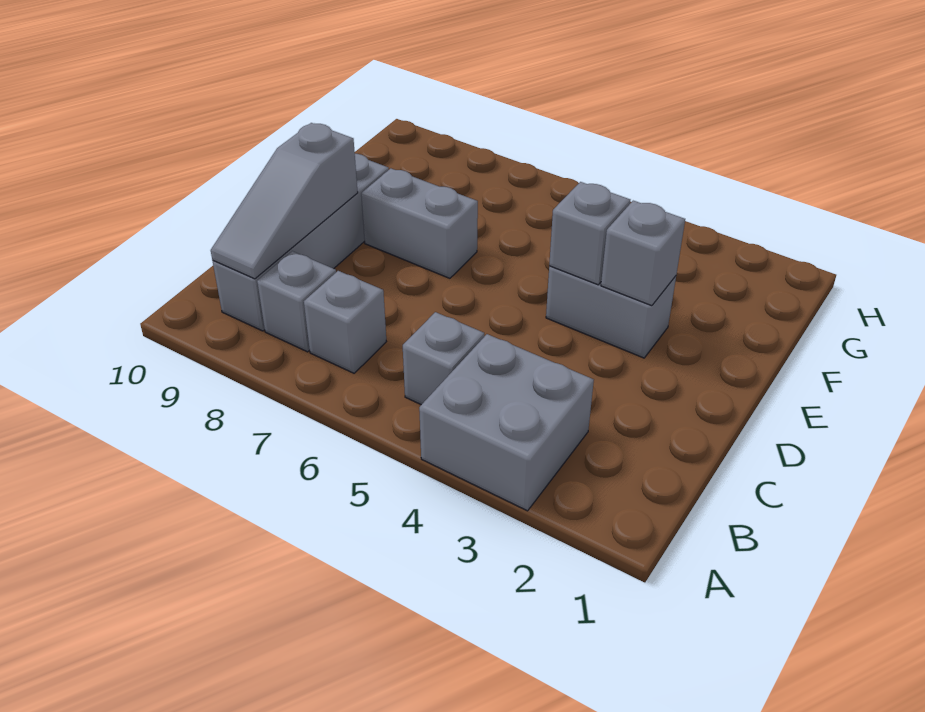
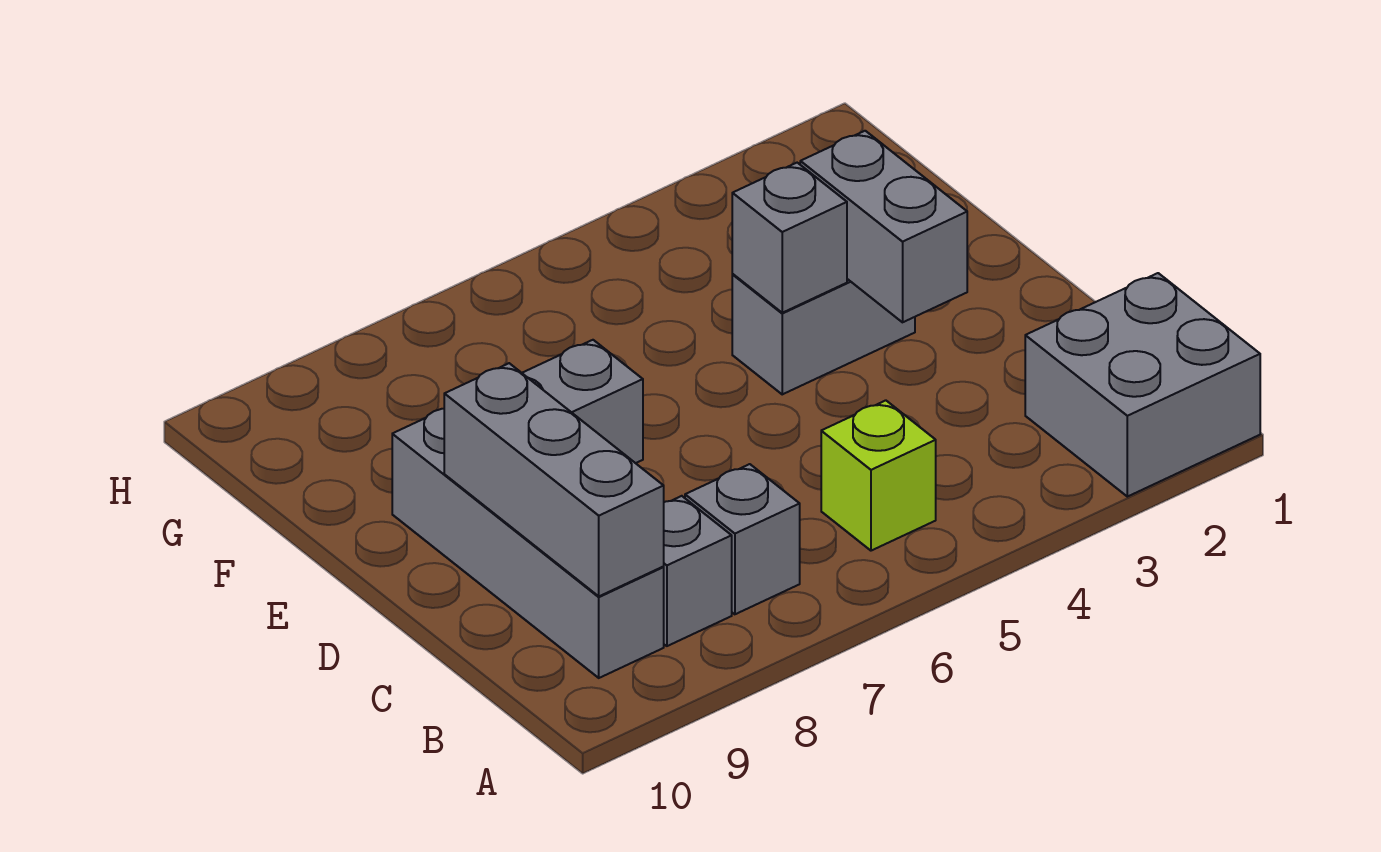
grey brick A3:B4 level 1 -> grey brick A1:B2 level 1
grey brick B5 level 1 -> lime brick B5 level 1
grey slope B9:D9 level 2 top D -> grey brick B9:D9 level 2
grey brick E3 level 2 -> grey brick D3:E3 level 2

